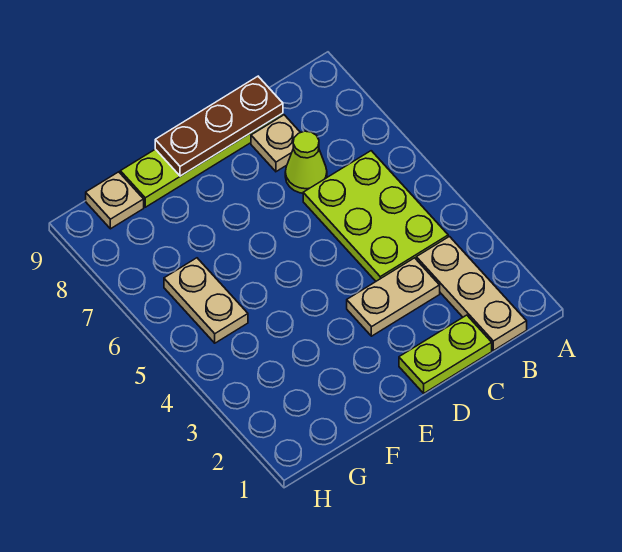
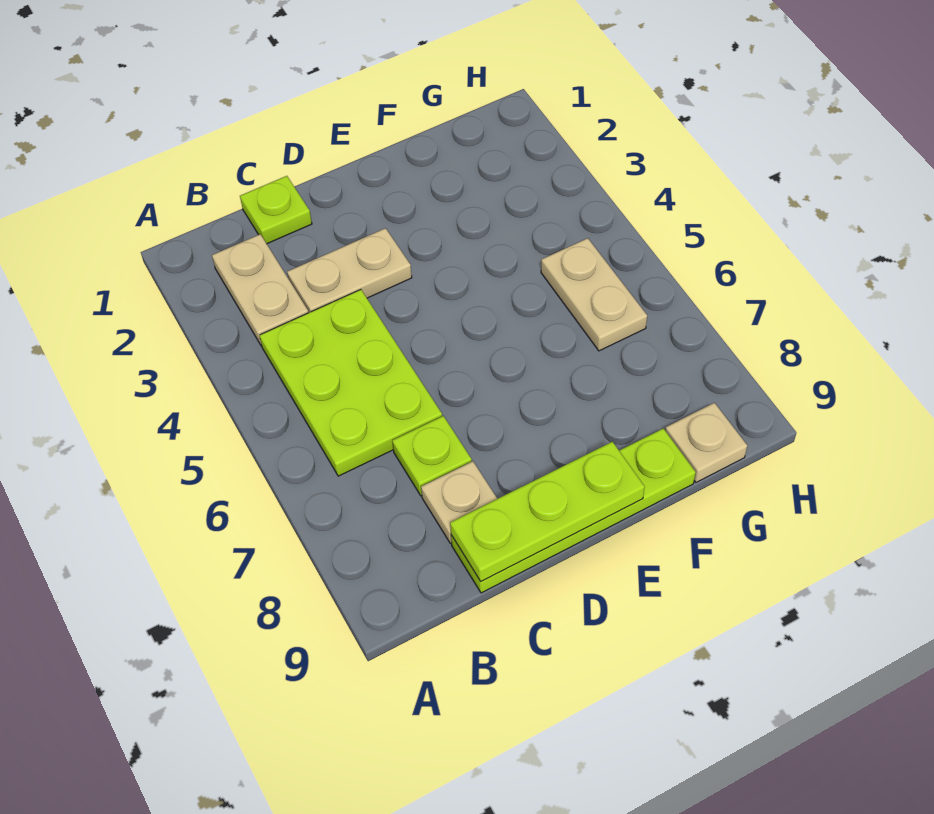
tan plate B1:B3 level 1 -> tan plate B2:B3 level 1
lime plate C1:D1 level 1 -> lime plate C1 level 1
lime cone C7 level 1 -> lime plate C7 level 1
brown plate C9:E9 level 2 -> lime plate C9:E9 level 2

